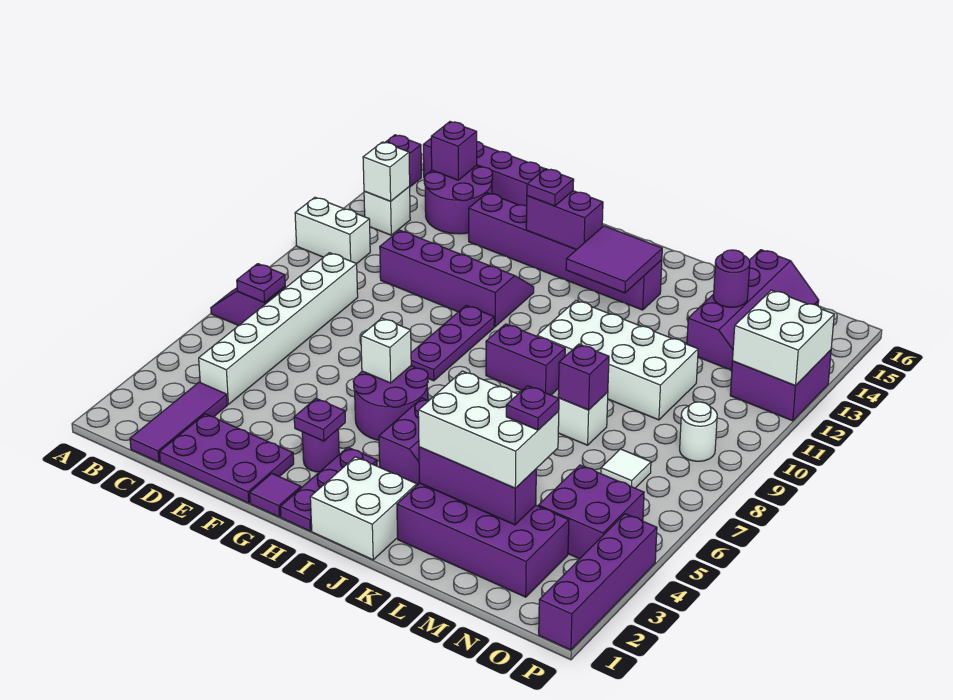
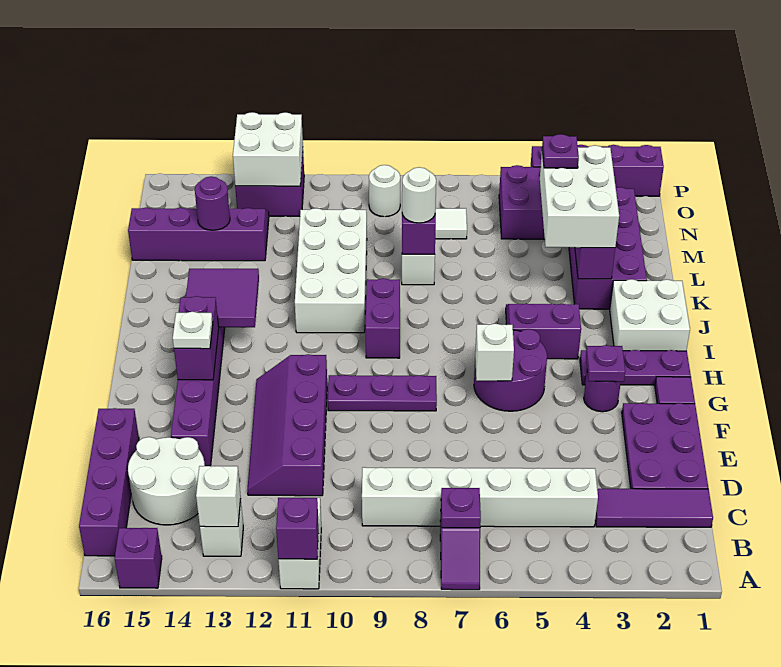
purple round brick C14:D15 level 1 -> white round brick C14:D15 level 1
purple brick C15 level 2 -> purple brick A11 level 2
purple plate G14 level 3 -> white plate G14 level 3
none -> white round brick L8 level 3

